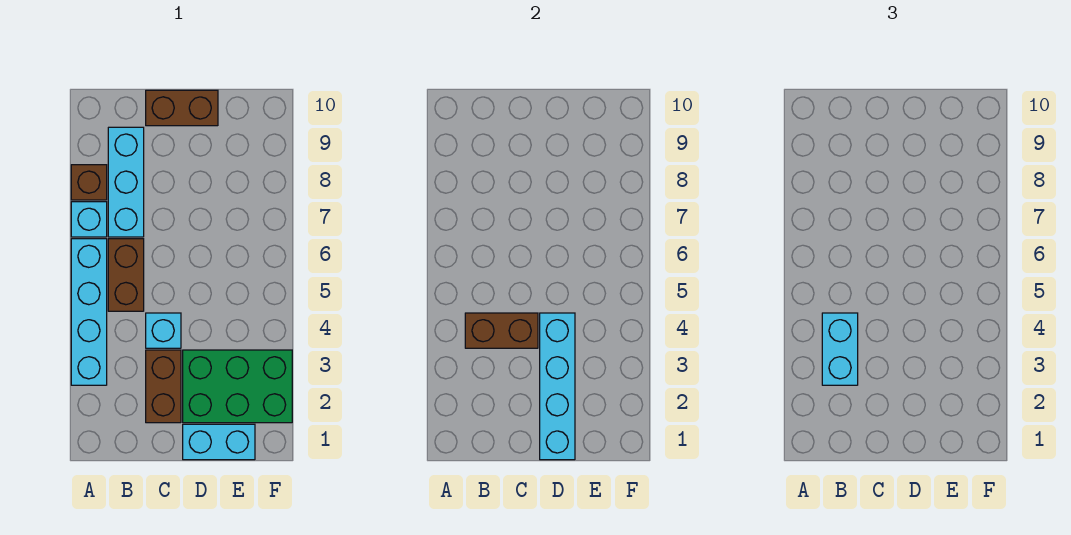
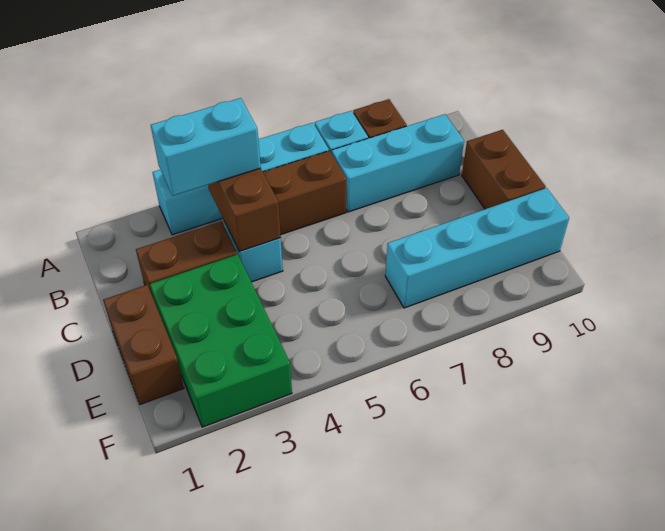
cyan brick D1:E1 level 1 -> brown brick D1:E1 level 1
cyan brick D1:D4 level 2 -> cyan brick E7:E10 level 1

